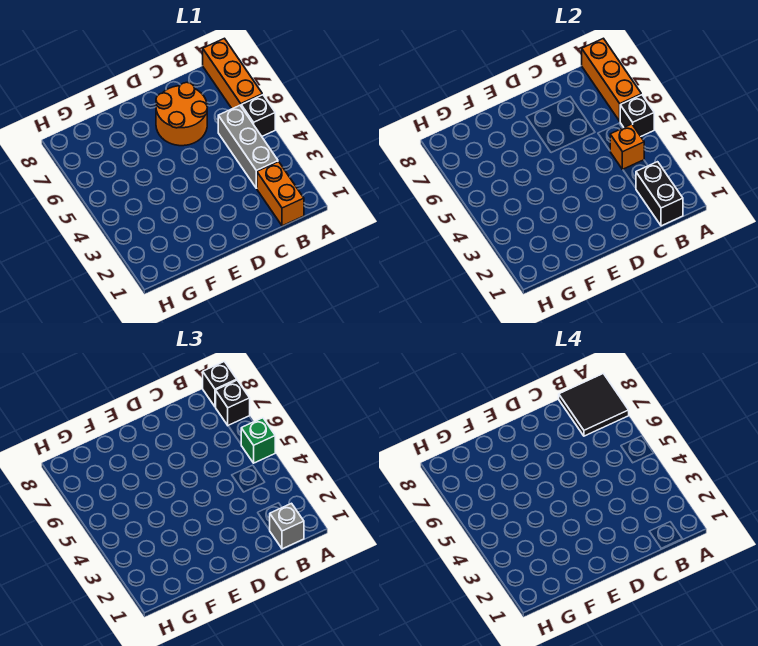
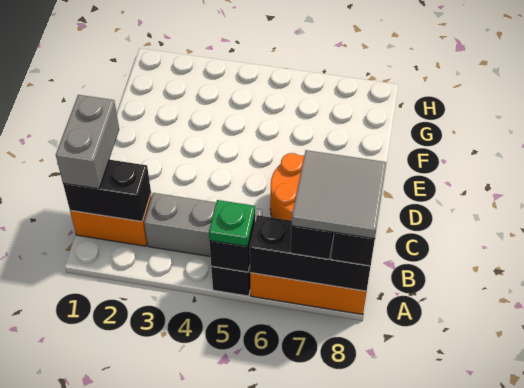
green brick A5 level 3 -> green plate A5 level 3
orange brick A6:A8 level 2 -> black brick A6:A8 level 2
black tile A7:B8 level 4 -> grey tile A7:B8 level 4
grey brick B1 level 3 -> grey brick B1:C1 level 3
orange brick B4 level 2 -> none

